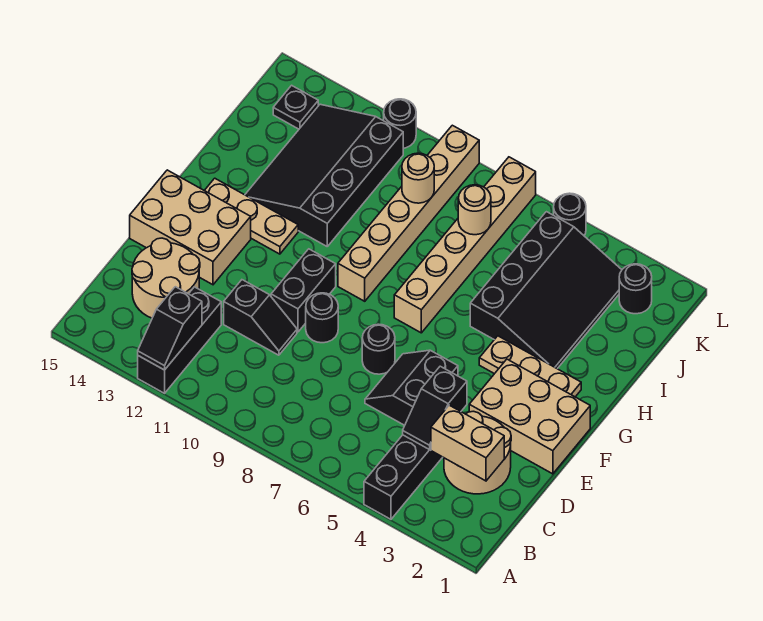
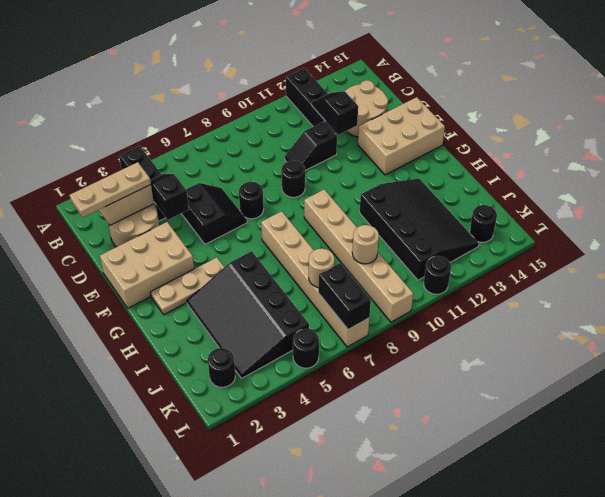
black slope A12:B12 level 2 top B -> black slope C12:D12 level 2 top D
black brick E10:F10 level 1 -> black brick K7:L7 level 2
tan plate G12:G14 level 1 -> tan plate C1:C3 level 3
black plate K14 level 1 -> black round brick K14 level 1

